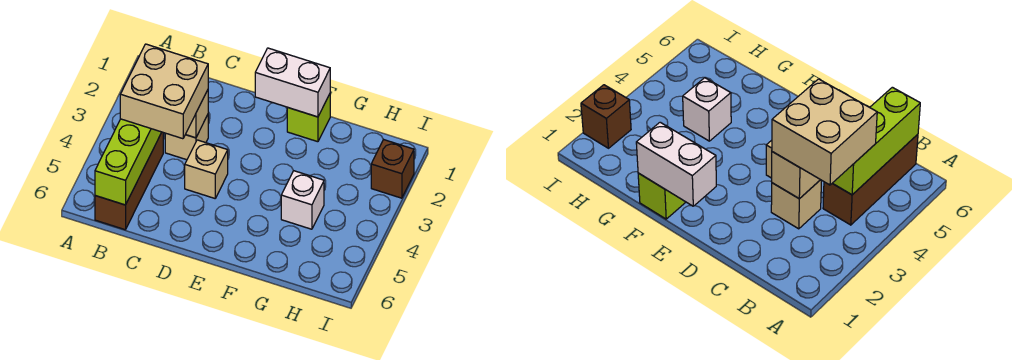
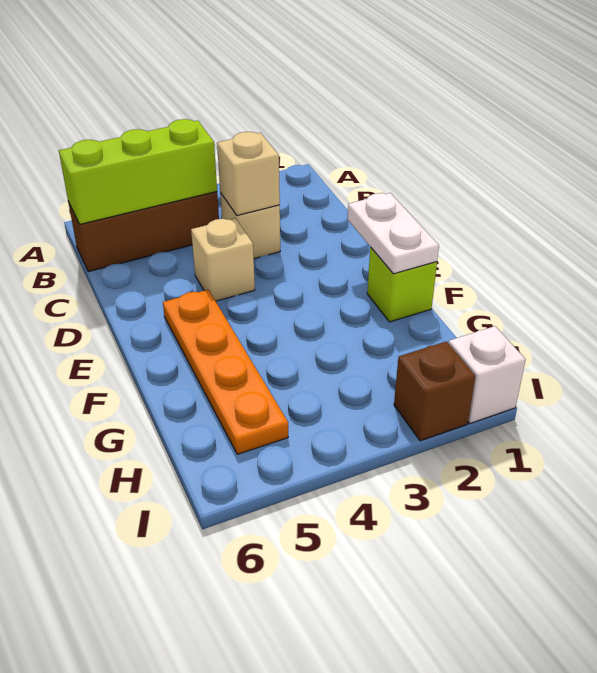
tan brick B3:C4 level 3 -> none
white brick E1:F1 level 2 -> white plate E1:F1 level 2
none -> orange plate E5:H5 level 1
white brick G4 level 1 -> white brick I1 level 1

